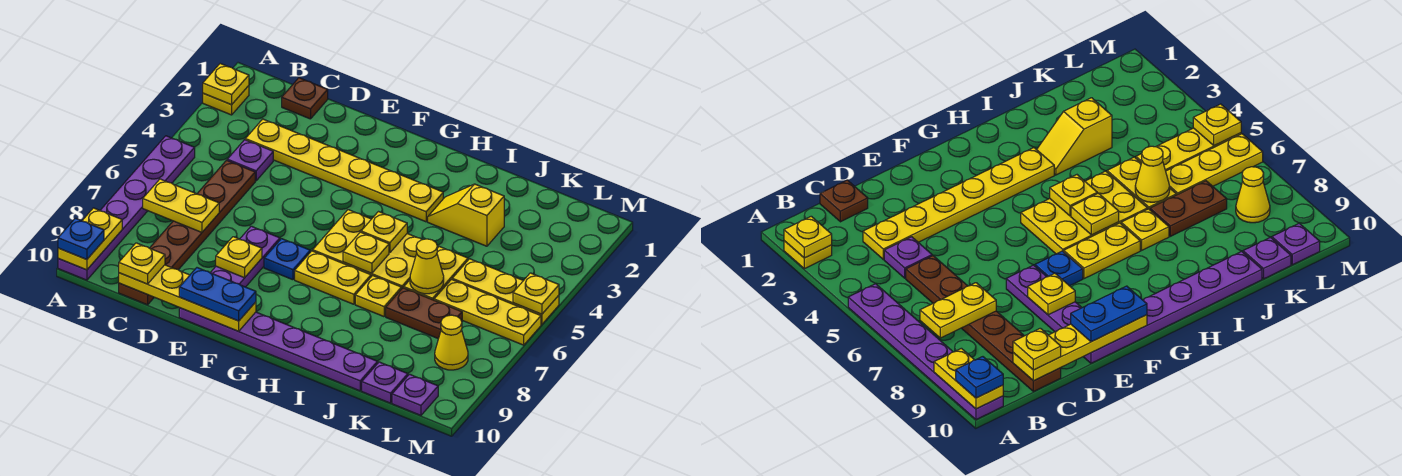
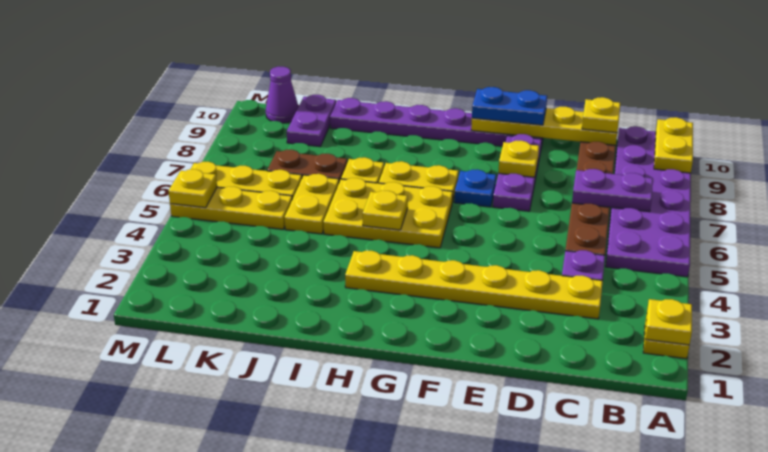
purple plate A5:A10 level 1 -> purple plate A5:B10 level 1
blue plate A10 level 3 -> none
yellow plate B7:C7 level 2 -> purple plate B7:C7 level 2
brown plate C1 level 1 -> none
yellow plate H6 level 2 -> none
yellow slope I3:J3 level 1 top J -> none
yellow cone J6 level 2 -> none
purple plate K10 level 1 -> purple plate K9:K10 level 1
yellow cone L8 level 1 -> none
purple plate L10 level 1 -> purple cone L10 level 1

